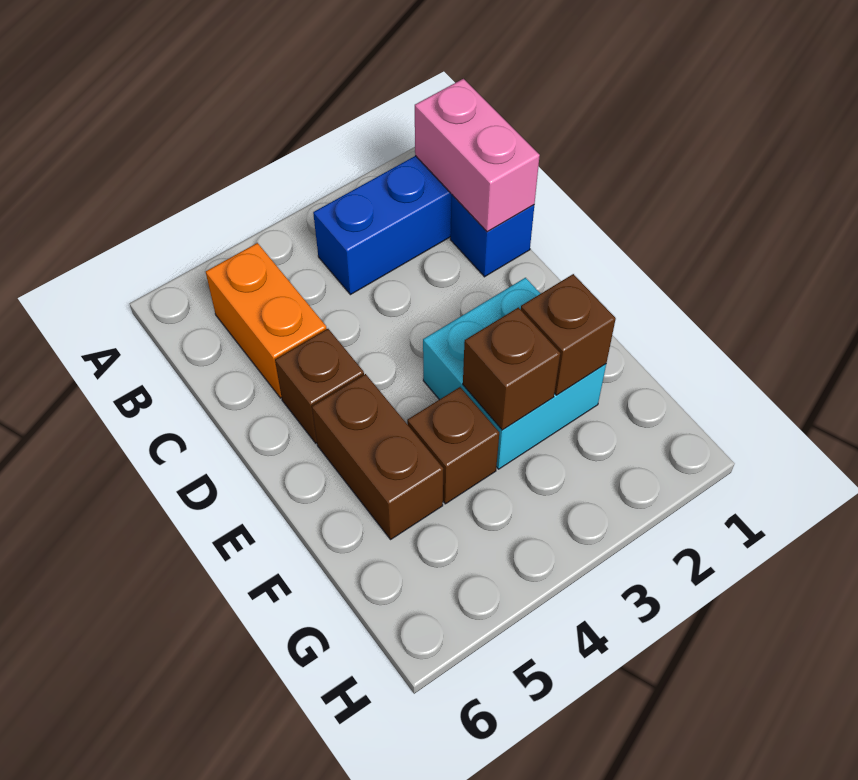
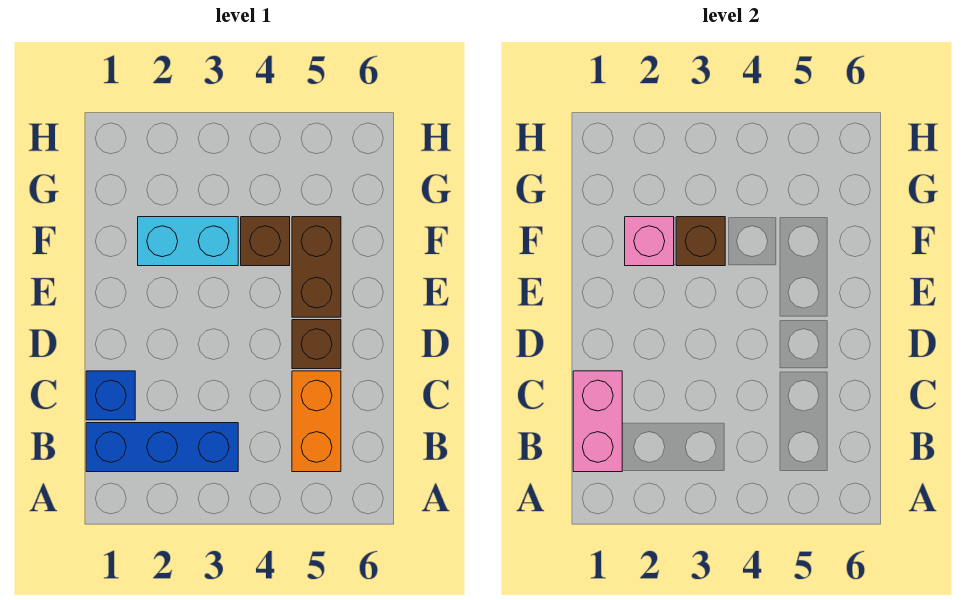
cyan brick E2:F3 level 1 -> cyan brick F2:F3 level 1
brown brick F2 level 2 -> pink brick F2 level 2

